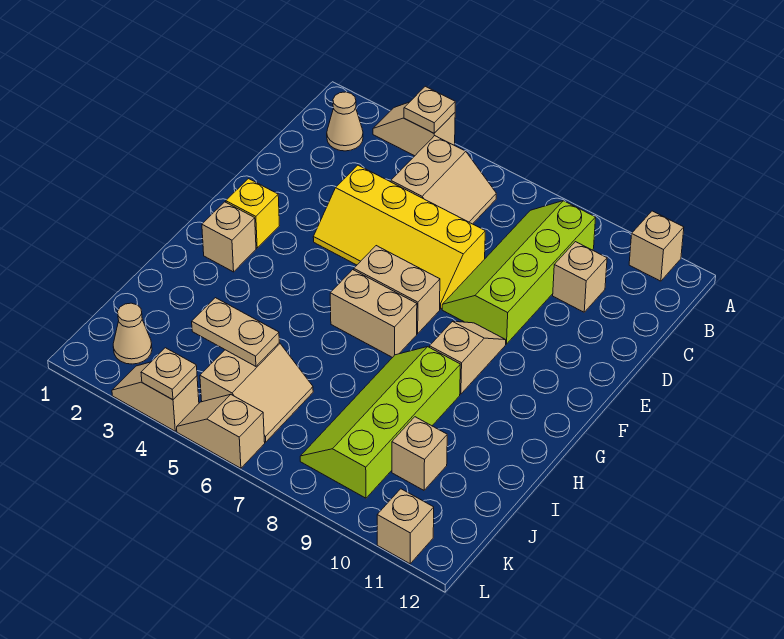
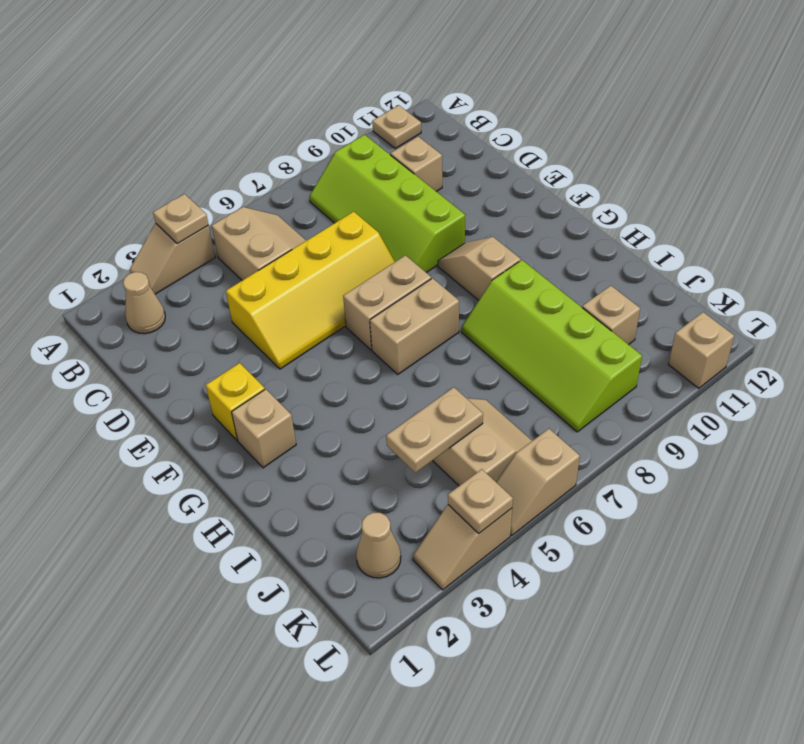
tan brick A11 level 1 -> tan plate A11 level 1

